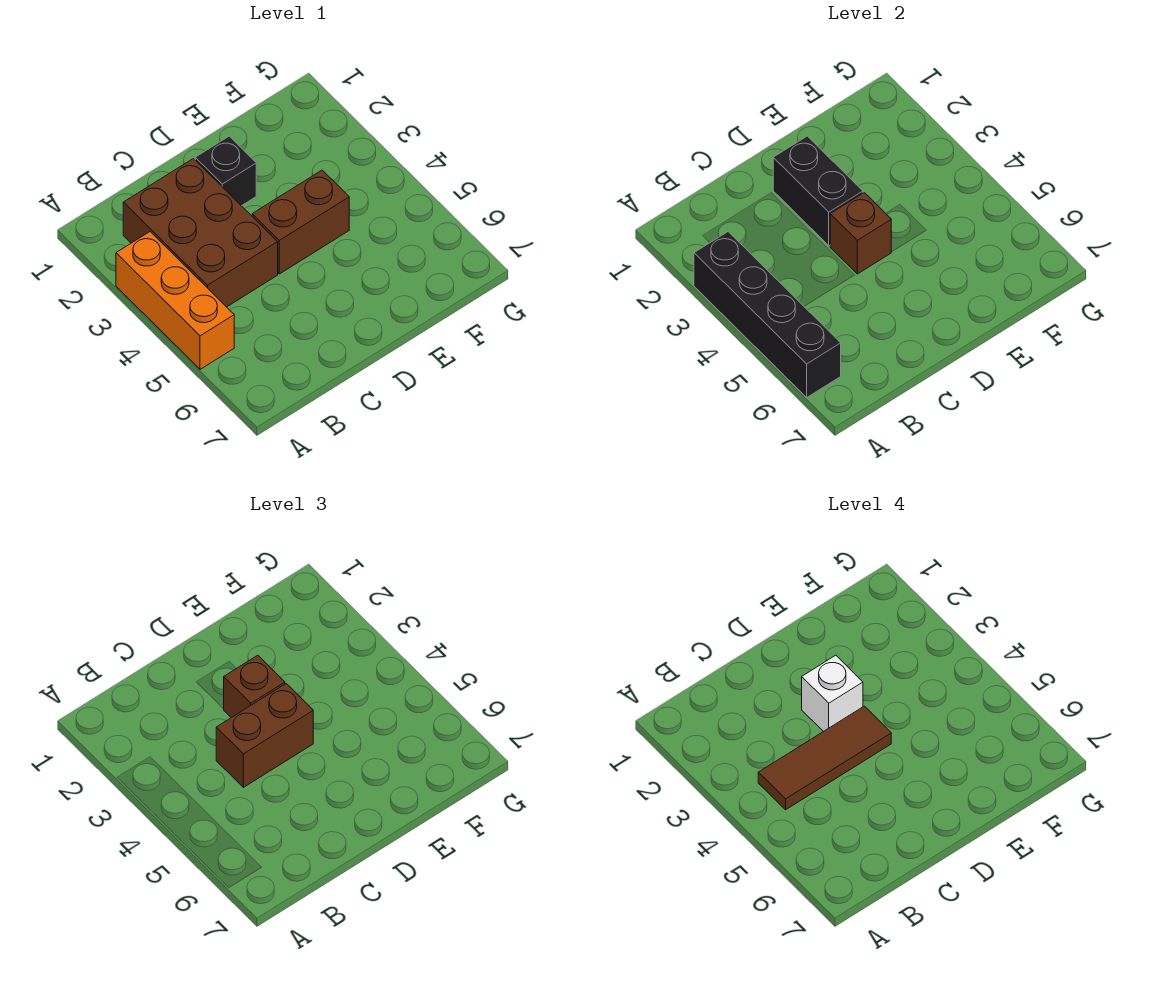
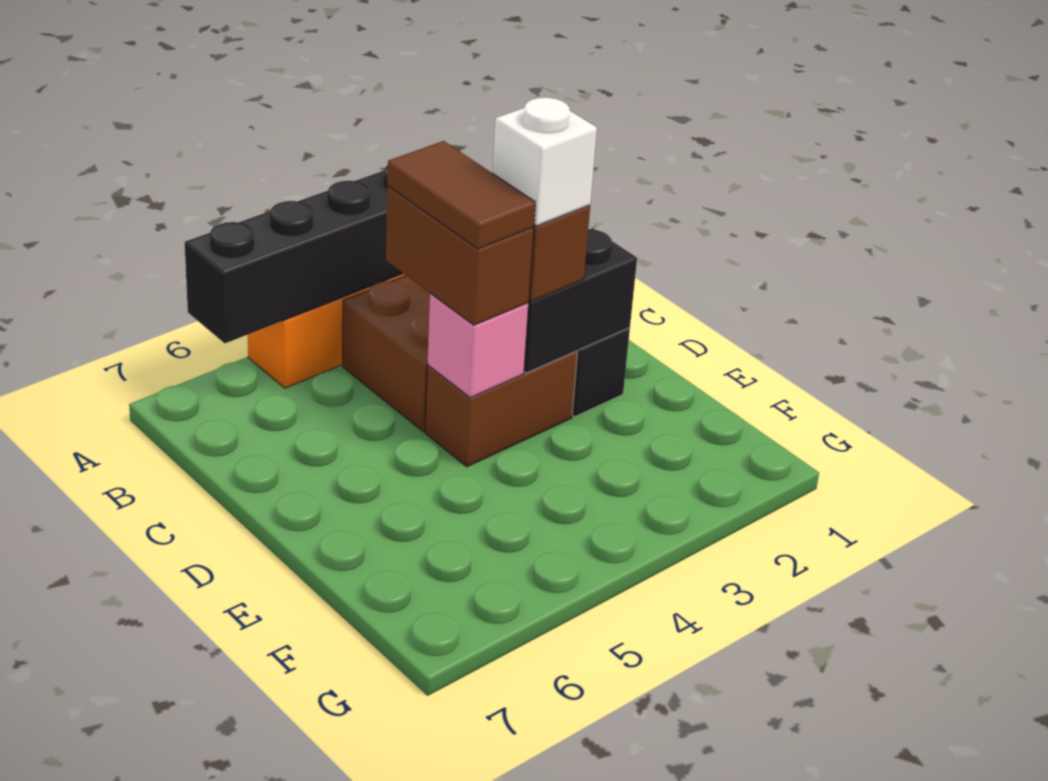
brown tile B4:D4 level 4 -> brown tile C4:D4 level 4
brown brick D4:E4 level 1 -> brown brick D3:D4 level 1
brown brick D4 level 2 -> pink brick D4 level 2

